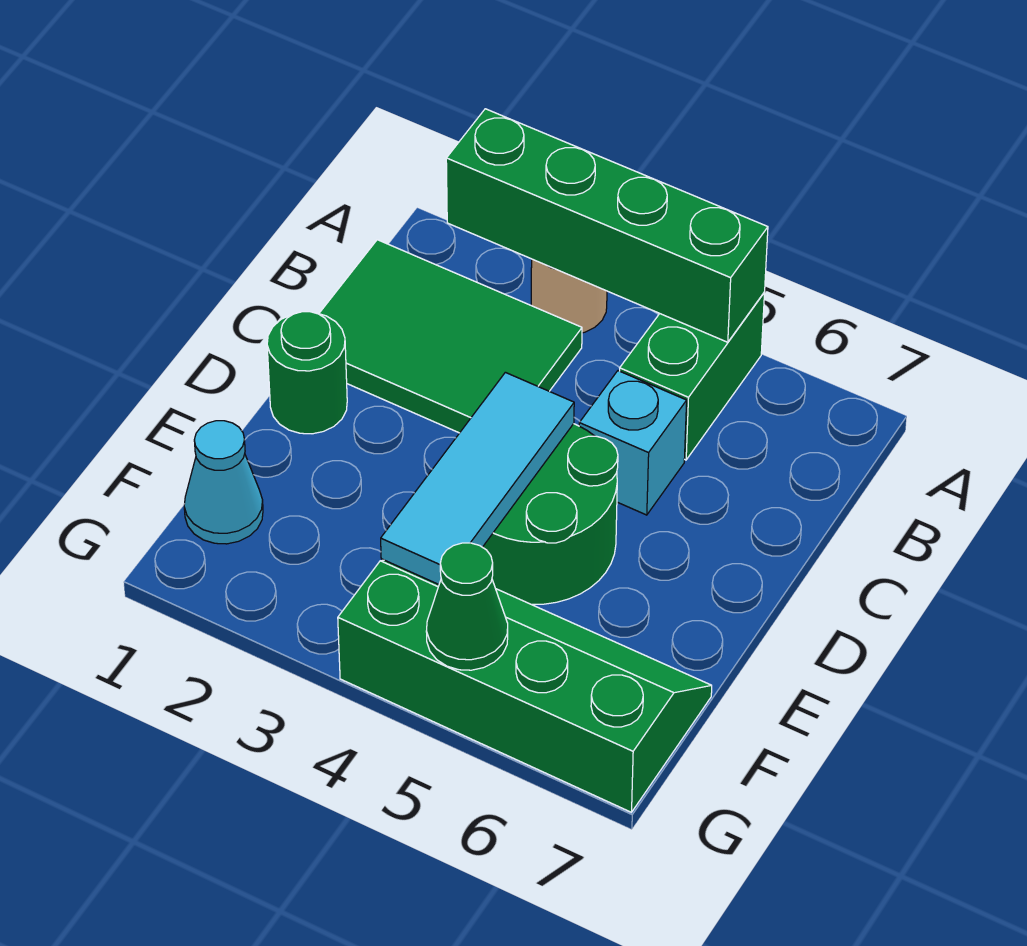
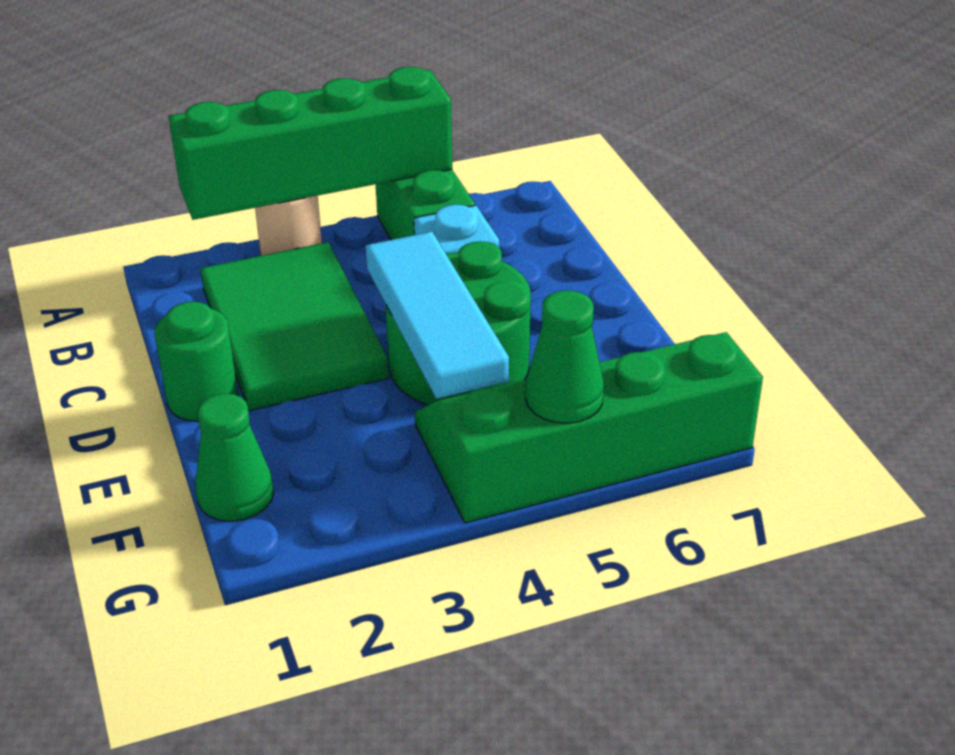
green tile B1:C3 level 1 -> green tile B2:D3 level 1
cyan cone F1 level 1 -> green cone F1 level 1

